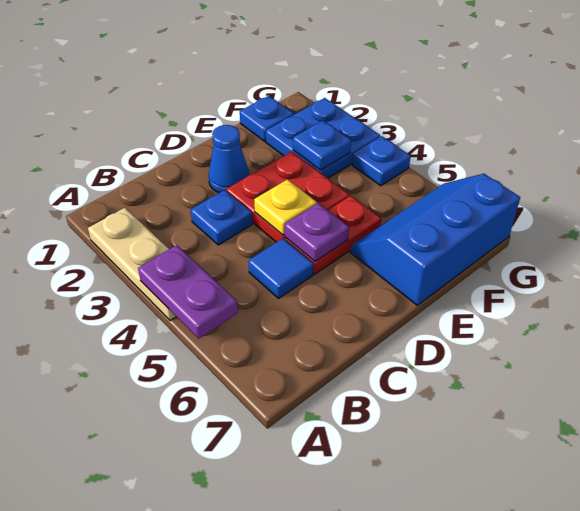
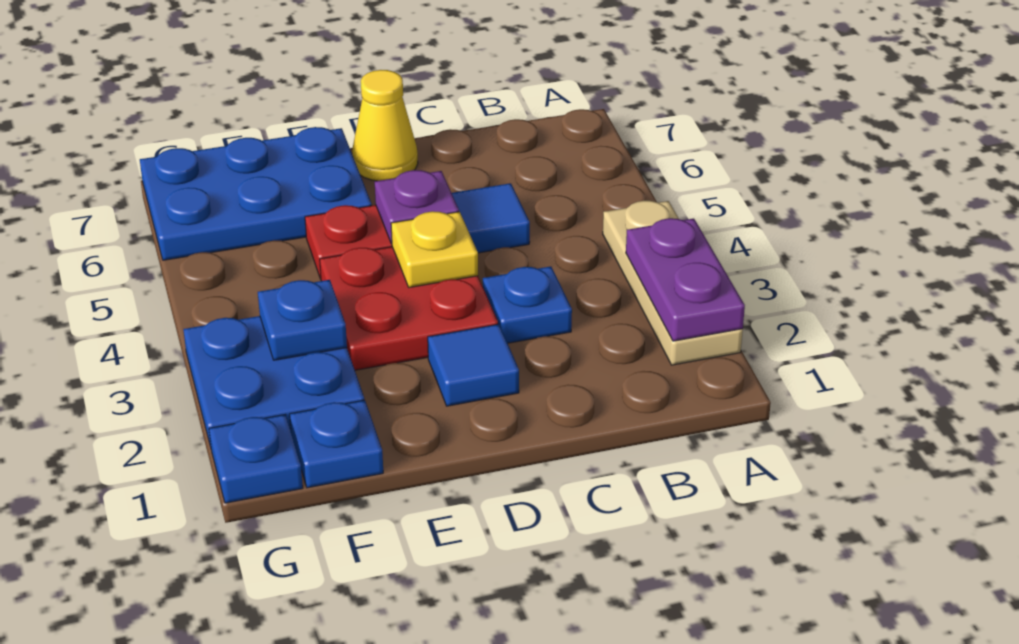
purple plate A4:A5 level 2 -> purple plate A2:A3 level 2
blue cone D2 level 1 -> blue tile D2 level 1
none -> yellow cone D7 level 1
blue slope E6:G7 level 1 top 7 -> blue plate E6:G7 level 1
blue plate G4 level 1 -> blue plate G1 level 1

